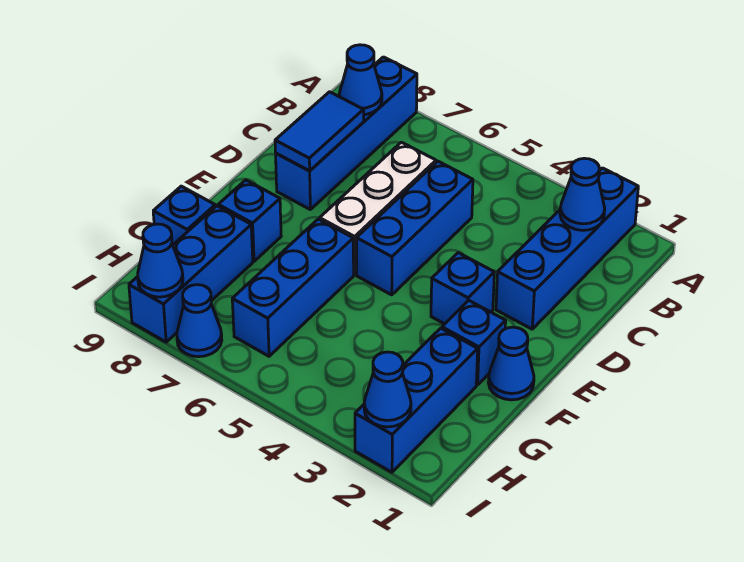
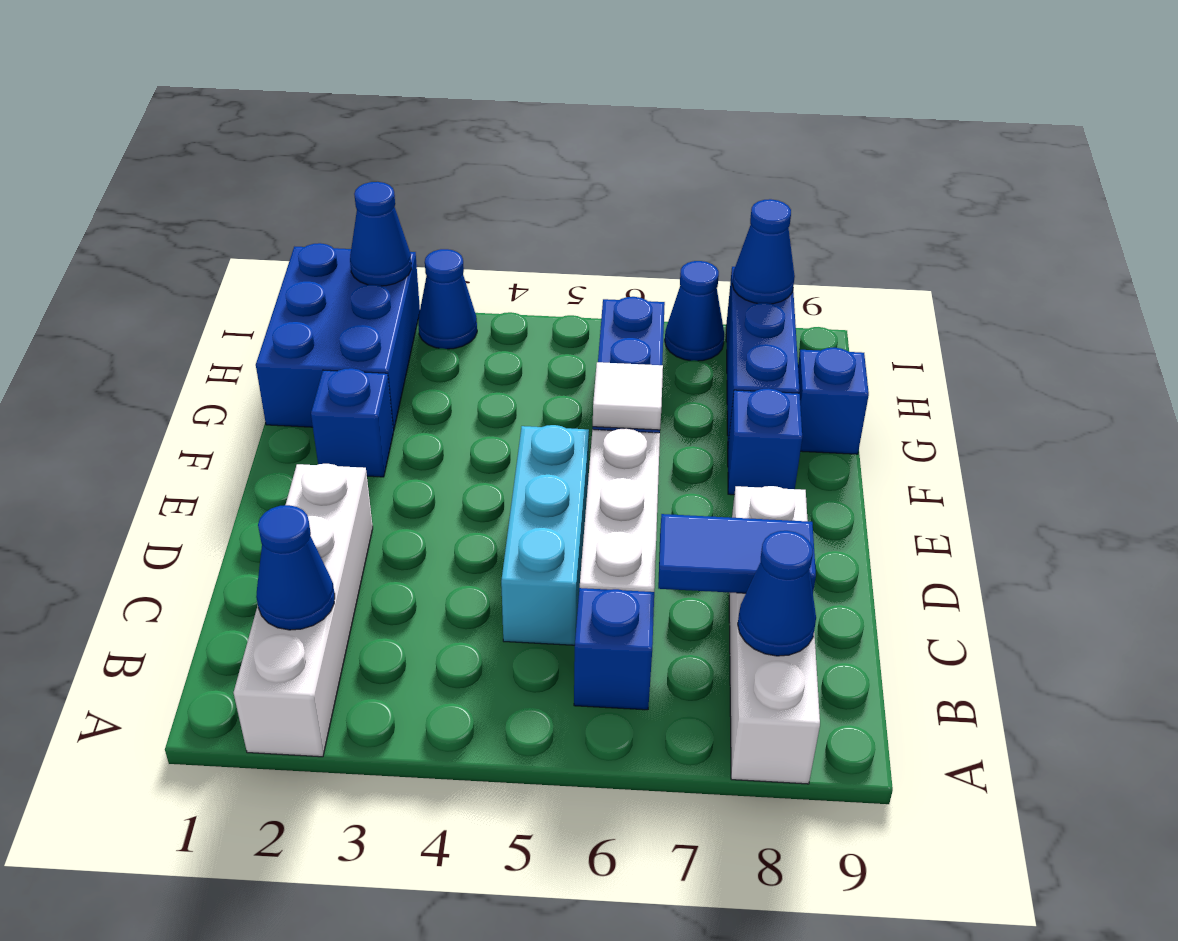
blue brick A2:D2 level 1 -> white brick A2:D2 level 1
blue brick A8:D8 level 1 -> white brick A8:D8 level 1
blue brick C5:E5 level 1 -> cyan brick C5:E5 level 1
blue tile C8:D8 level 2 -> blue tile C7:C8 level 2
blue brick E3 level 1 -> blue brick B6 level 1
blue cone F1 level 1 -> blue cone I3 level 1
none -> white tile F6 level 2
blue brick G2:I2 level 1 -> blue brick G1:I2 level 1

